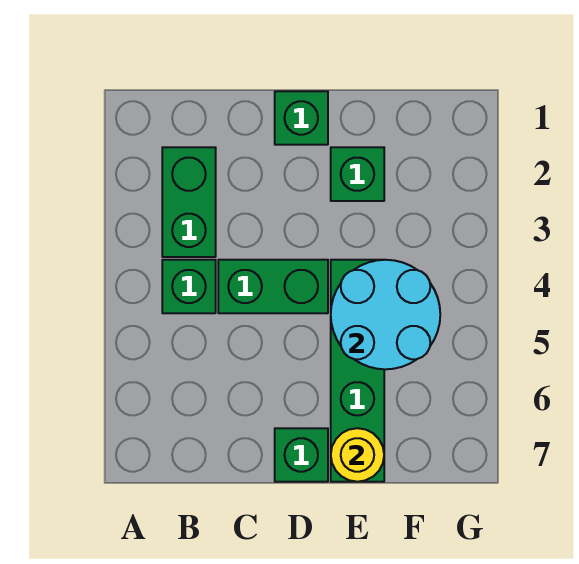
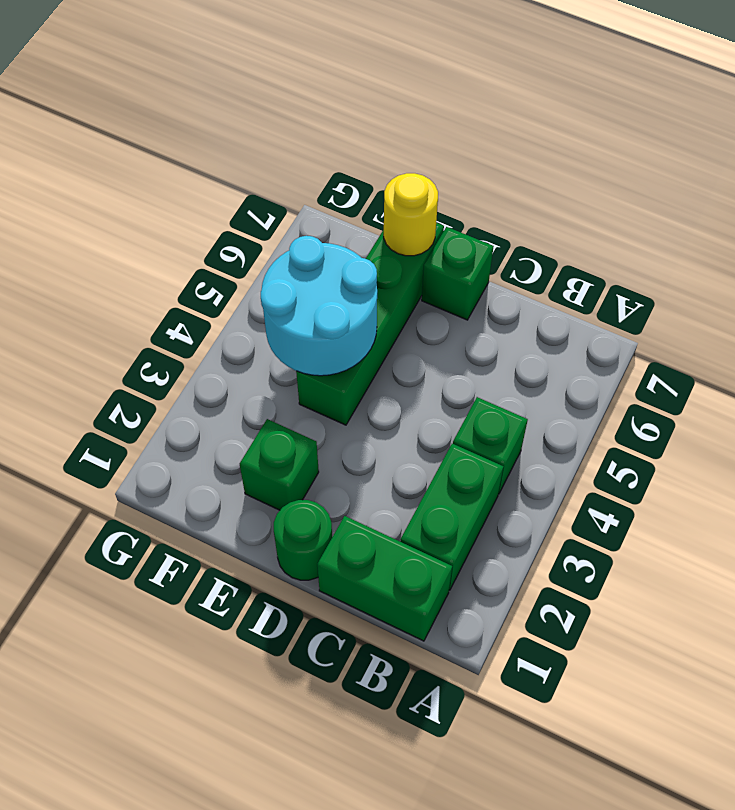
green brick C4:D4 level 1 -> green brick B1:C1 level 1
green brick D1 level 1 -> green round brick D1 level 1

